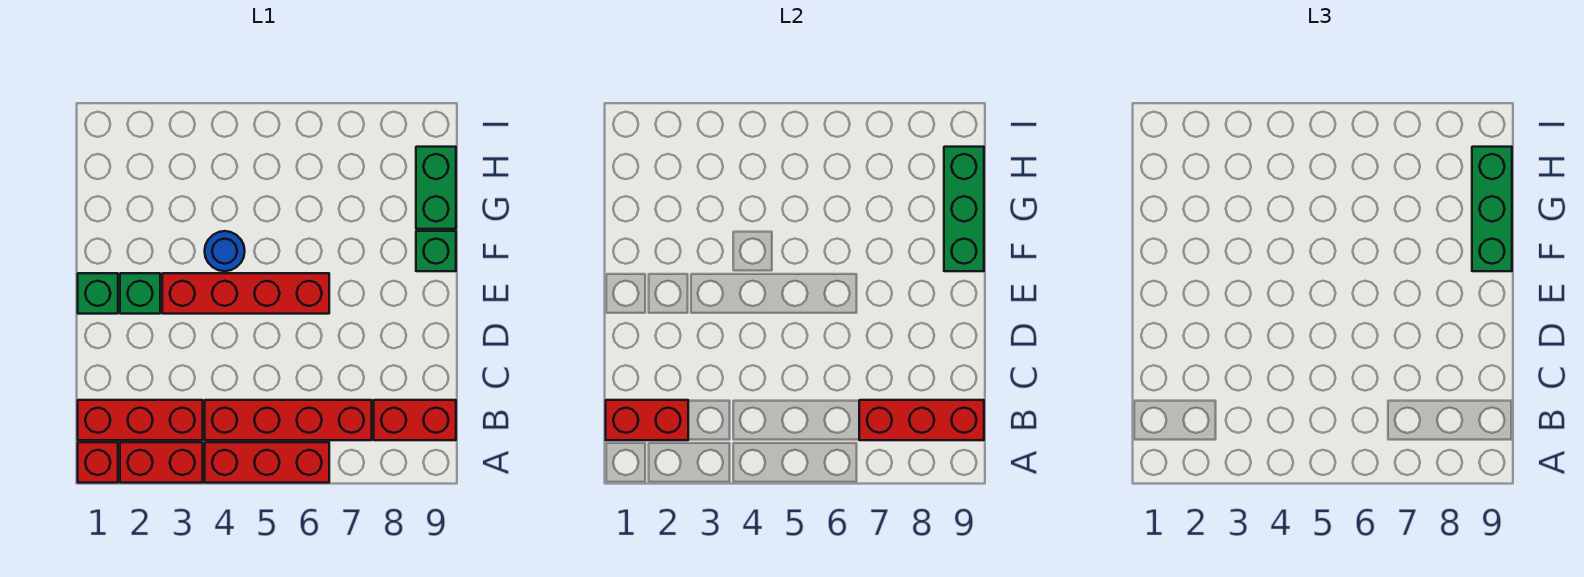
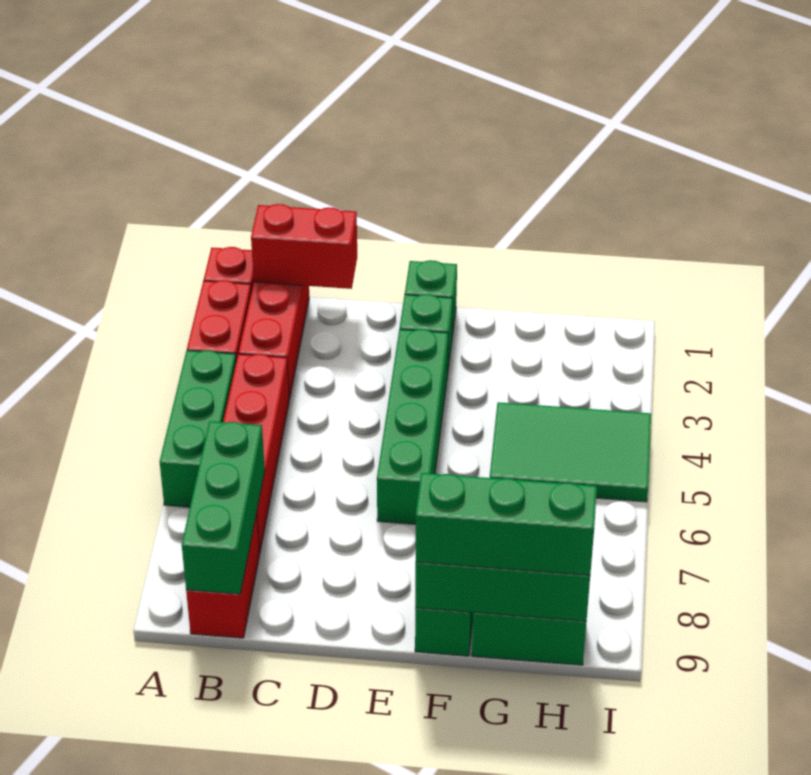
red brick A4:A6 level 1 -> green brick A4:A6 level 1
red brick B1:B2 level 2 -> red brick B1:C1 level 2
red brick B7:B9 level 2 -> green brick B7:B9 level 2
red brick E3:E6 level 1 -> green brick E3:E6 level 1
blue round brick F4 level 1 -> none
none -> green tile G4:I5 level 1

